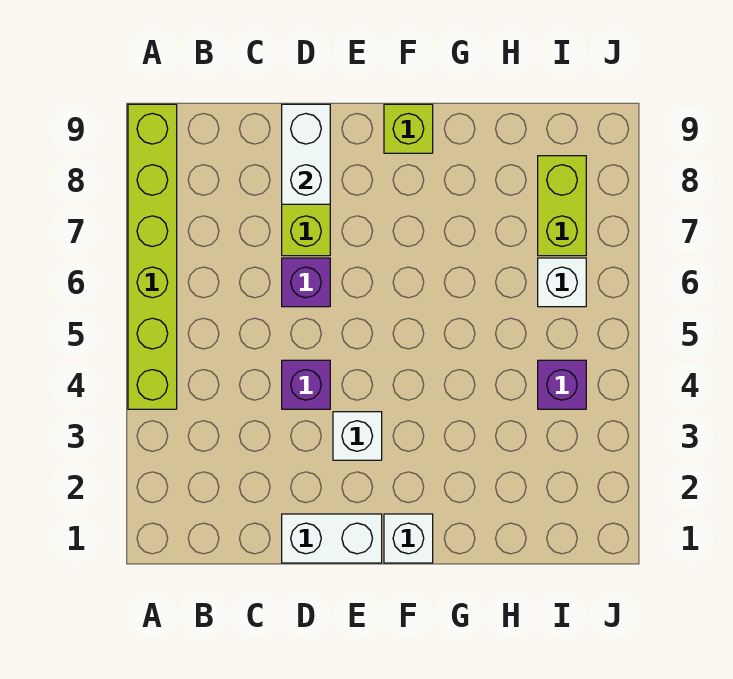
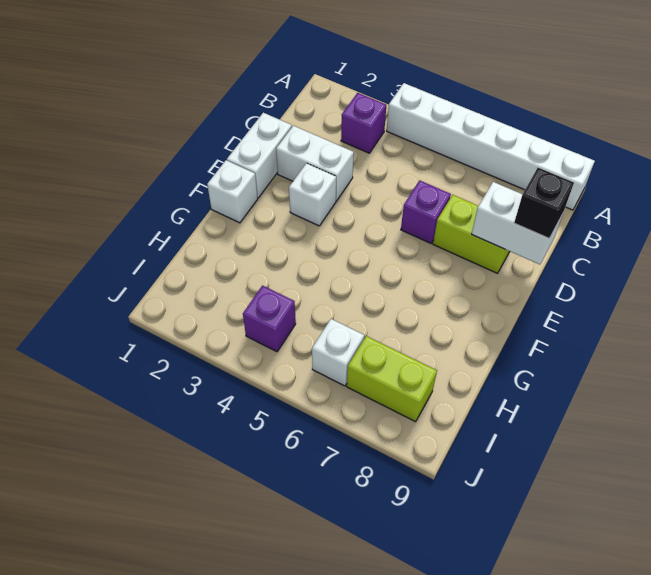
lime brick A4:A9 level 1 -> white brick A4:A9 level 1
none -> white brick D2:D3 level 1
purple brick D4 level 1 -> purple brick B3 level 1
none -> black brick D9 level 3
lime brick F9 level 1 -> none

